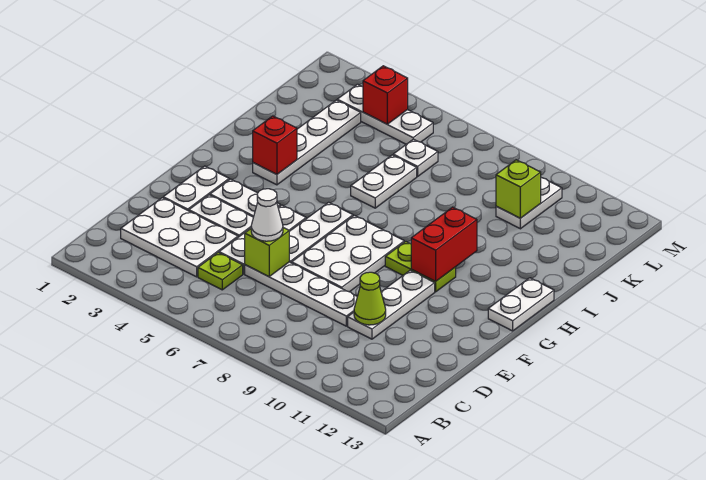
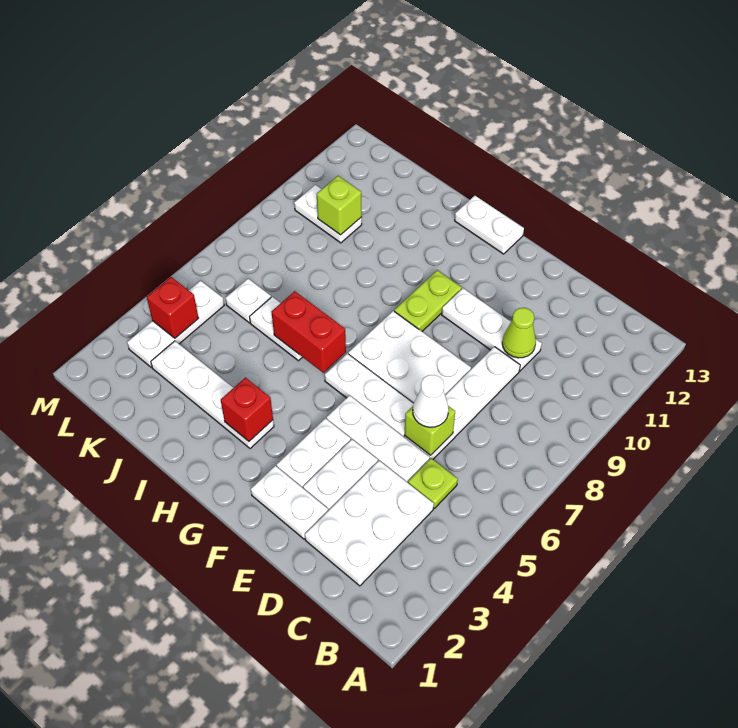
red brick G10:H10 level 2 -> red brick H6:I6 level 2

